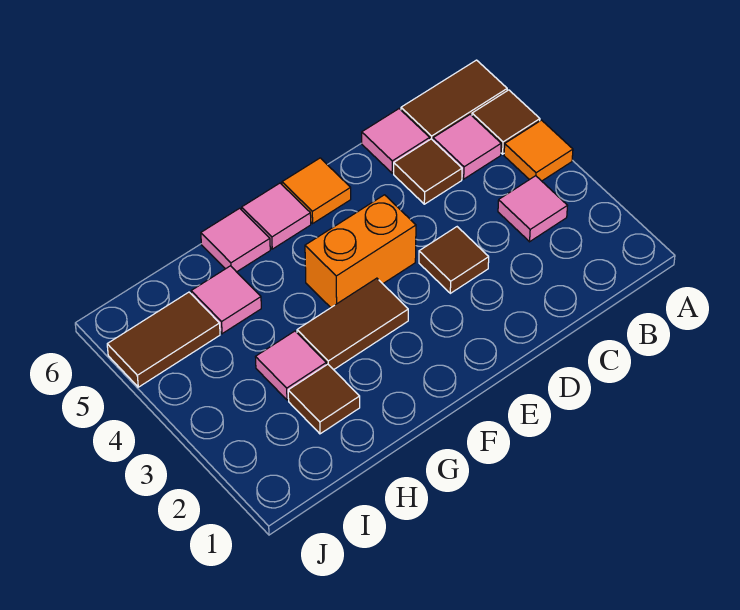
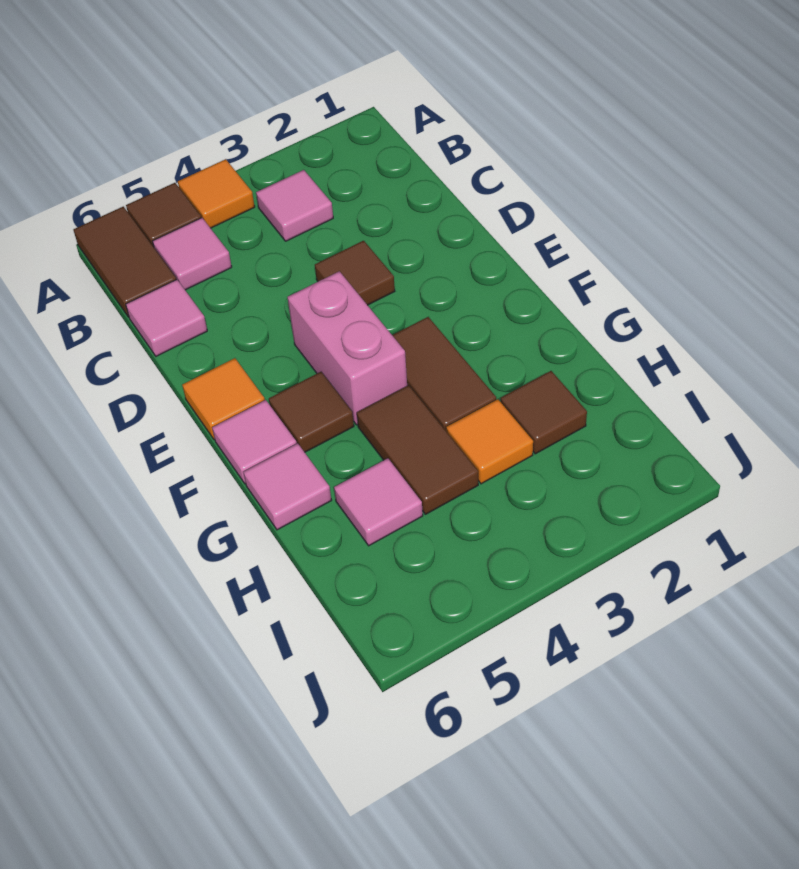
brown tile C5 level 1 -> brown tile F5 level 1
orange brick E4:F4 level 1 -> pink brick E4:F4 level 1
pink tile H3 level 1 -> orange tile H3 level 1
brown tile I5:J5 level 1 -> brown tile G4:H4 level 1

